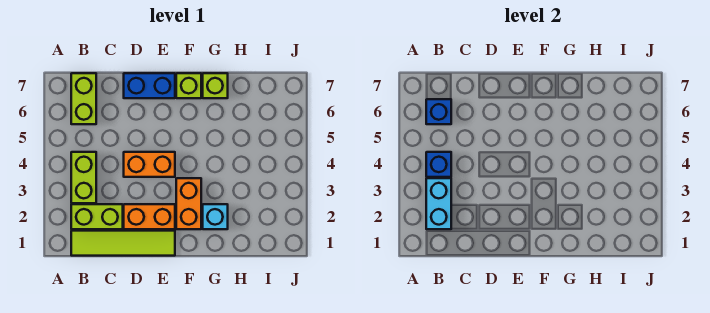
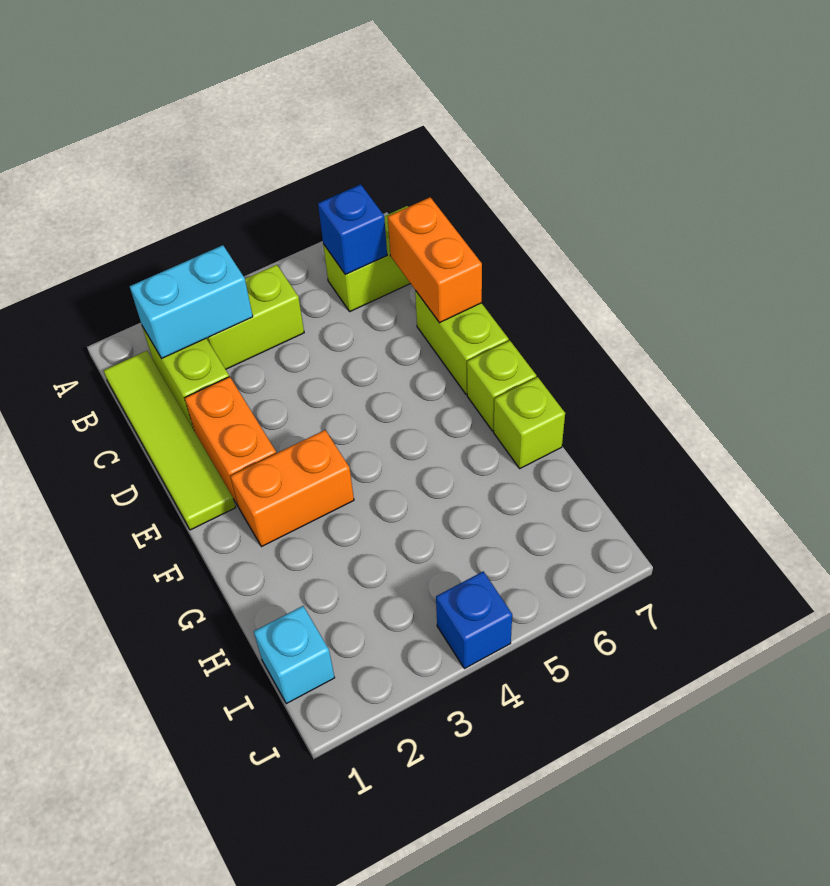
blue brick B4 level 2 -> blue brick J4 level 1
orange brick D4:E4 level 1 -> orange brick C7:D7 level 2
blue brick D7:E7 level 1 -> lime brick D7:E7 level 1
cyan brick G2 level 1 -> cyan brick I1 level 1

